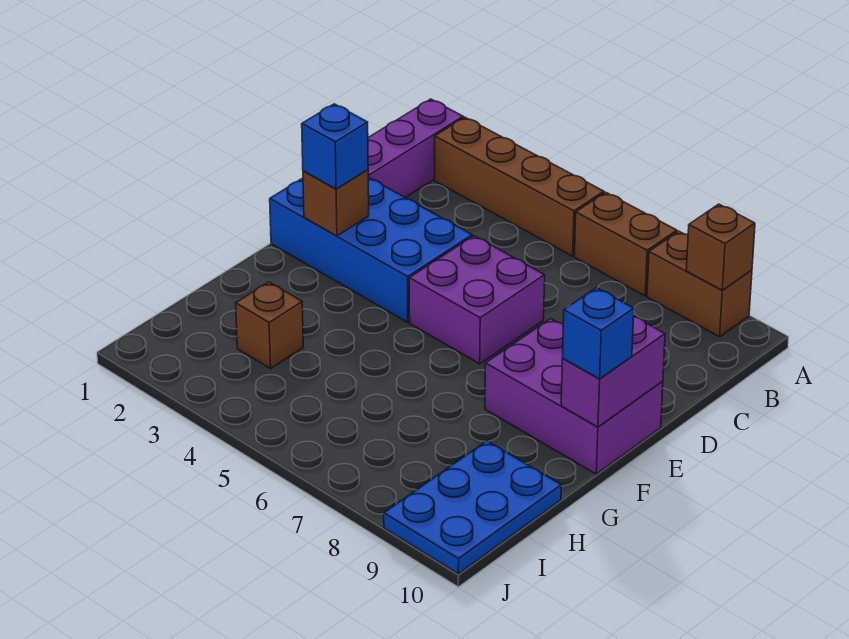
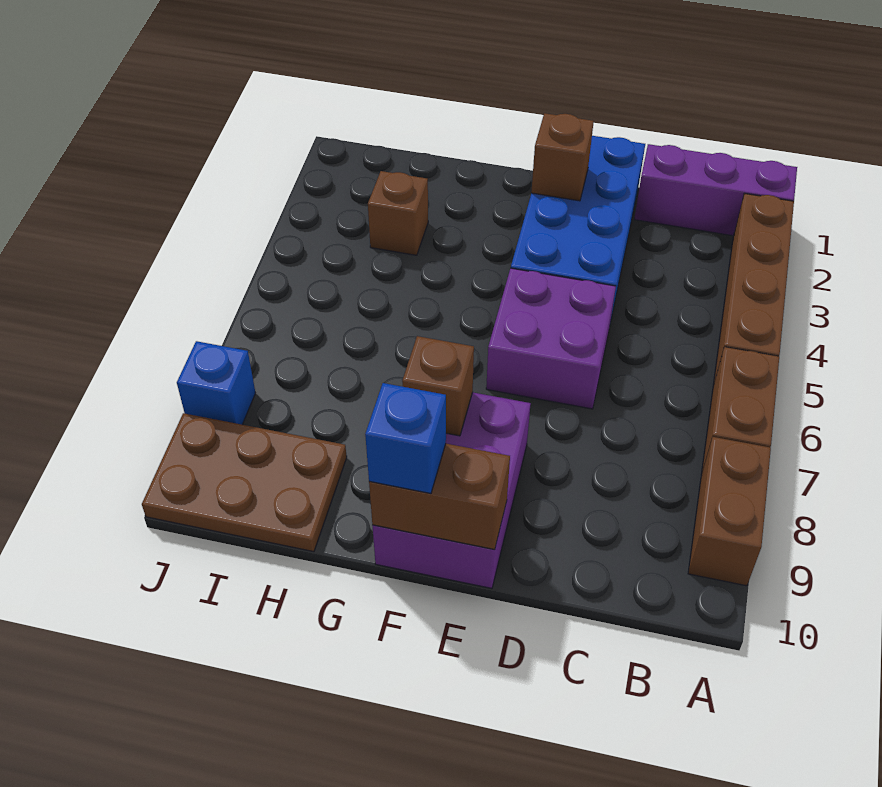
brown brick A9 level 2 -> brown brick F8 level 2
blue brick E2 level 3 -> blue brick J8 level 1
purple brick E10:F10 level 2 -> brown brick E10:F10 level 2
blue plate H9:J10 level 1 -> brown plate H9:J10 level 1

